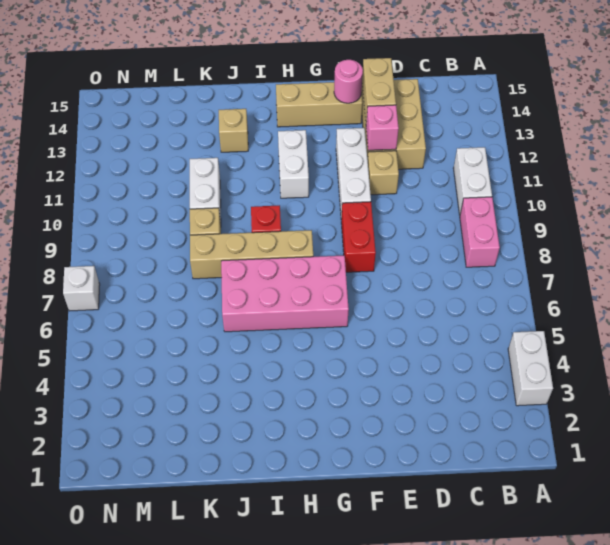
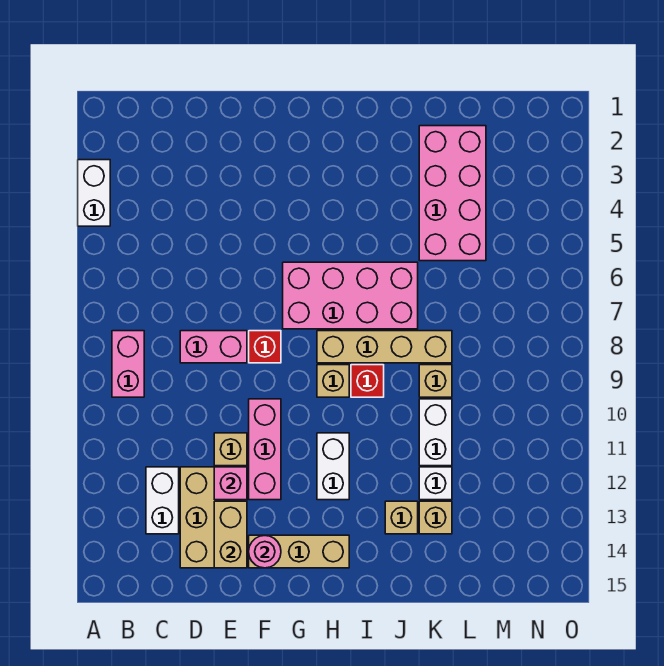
white brick B10:B11 level 1 -> white brick C12:C13 level 1
none -> pink brick D8:E8 level 1
red brick F8:F9 level 1 -> red brick F8 level 1
white brick F10:F12 level 1 -> pink brick F10:F12 level 1
none -> tan brick H9 level 1
none -> pink brick K2:L5 level 1
none -> tan brick K13 level 1
white brick O7 level 1 -> white brick K12 level 1

